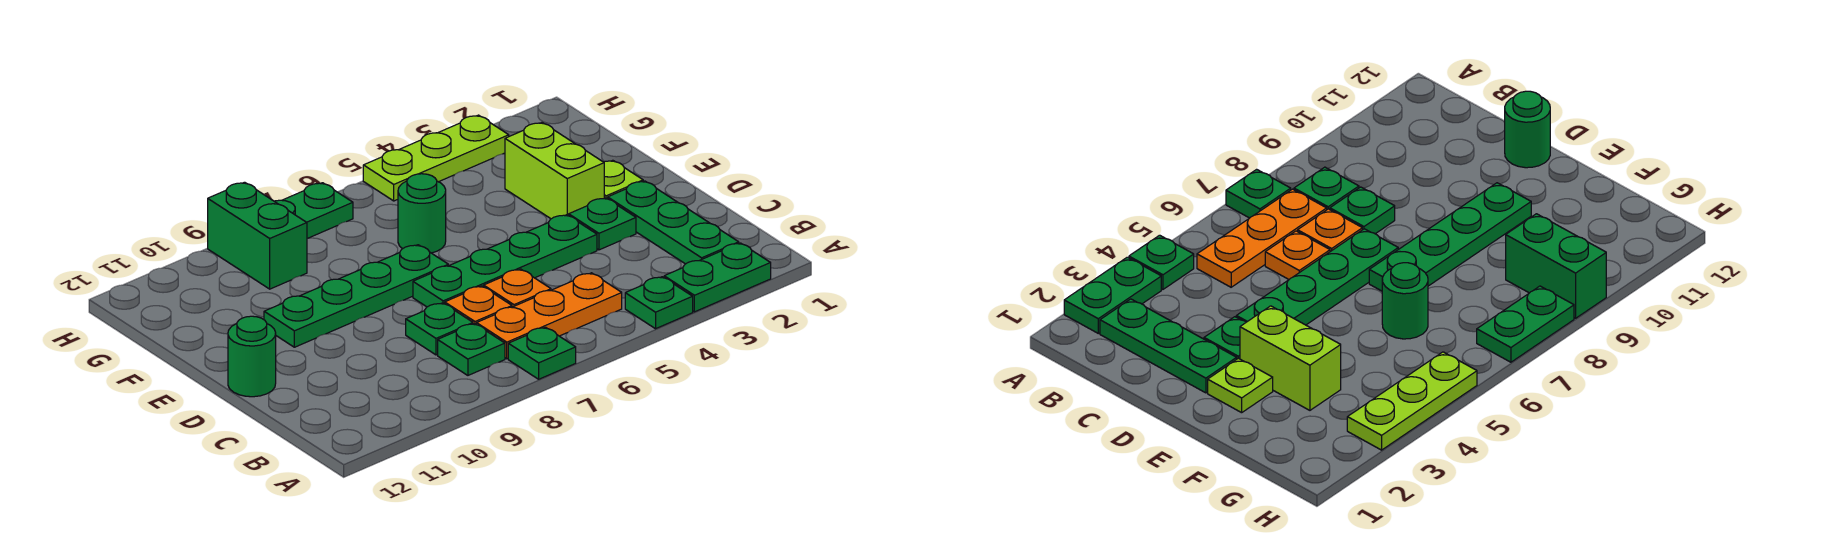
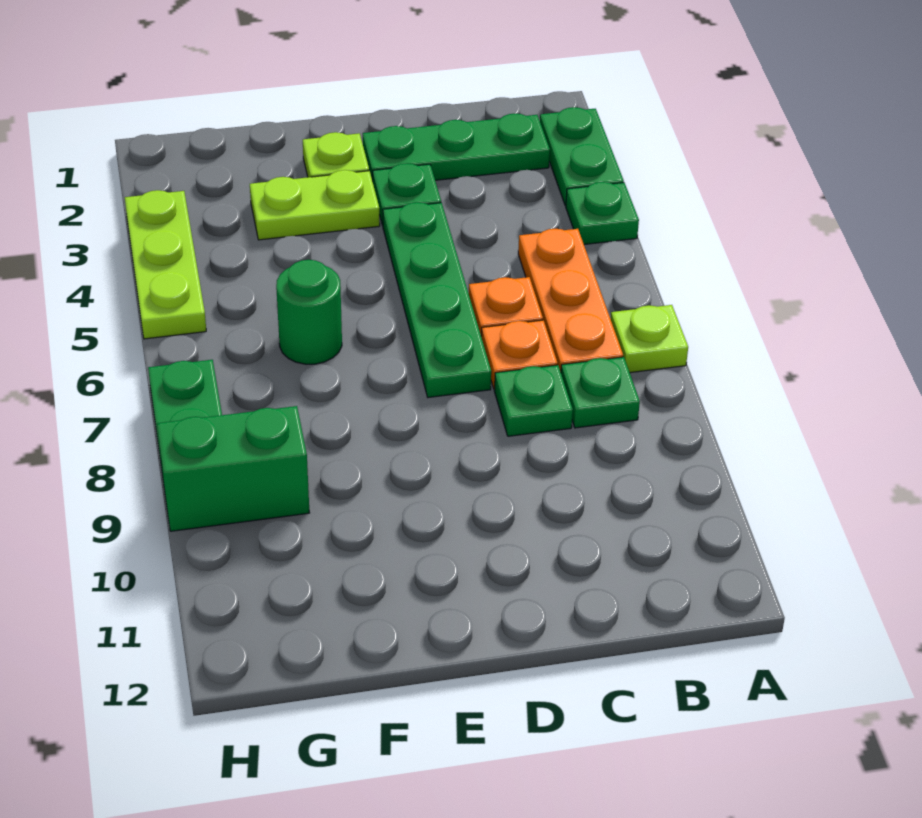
green plate A7 level 1 -> lime plate A7 level 1
green round brick D12 level 1 -> none
lime brick E3:F3 level 1 -> lime plate E3:F3 level 1
green plate E7:E10 level 1 -> none

